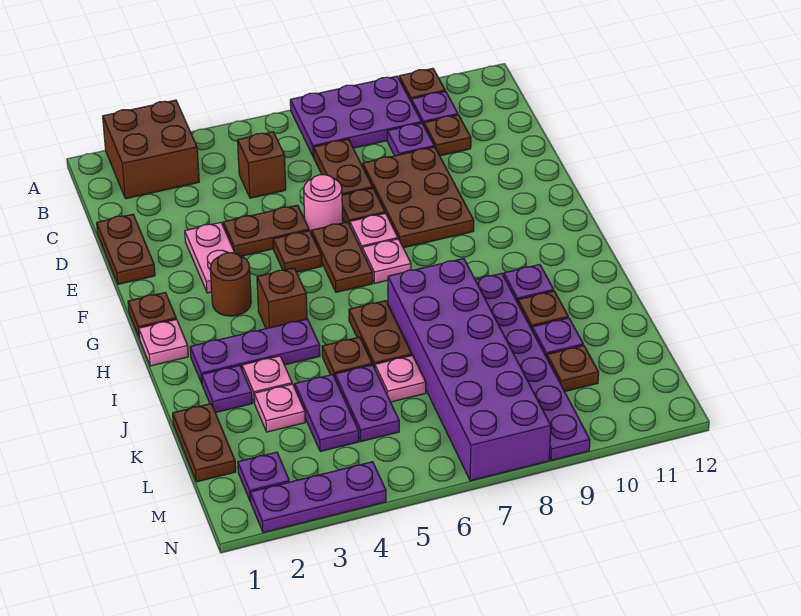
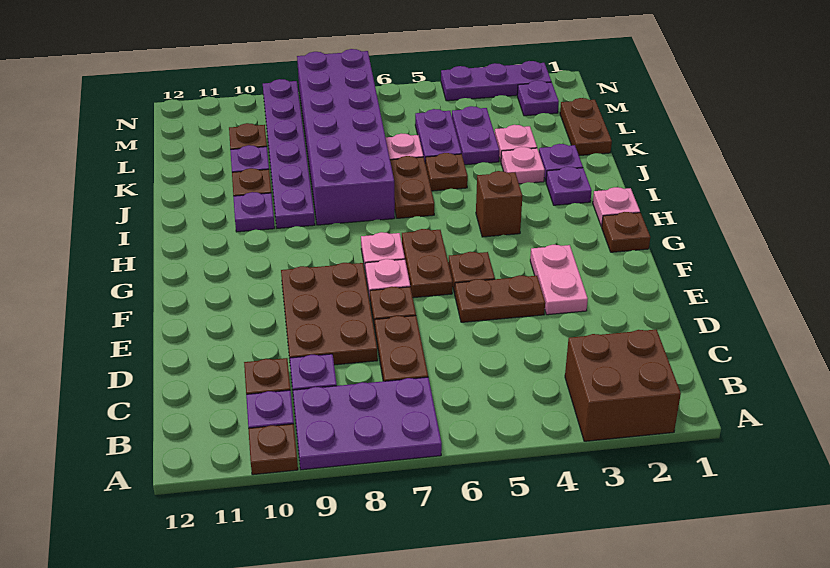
brown brick C5 level 1 -> none
brown plate D1:E1 level 1 -> none
pink round brick E6 level 1 -> none
brown round brick G3 level 1 -> none
purple plate I2:I4 level 1 -> purple plate I2 level 1

